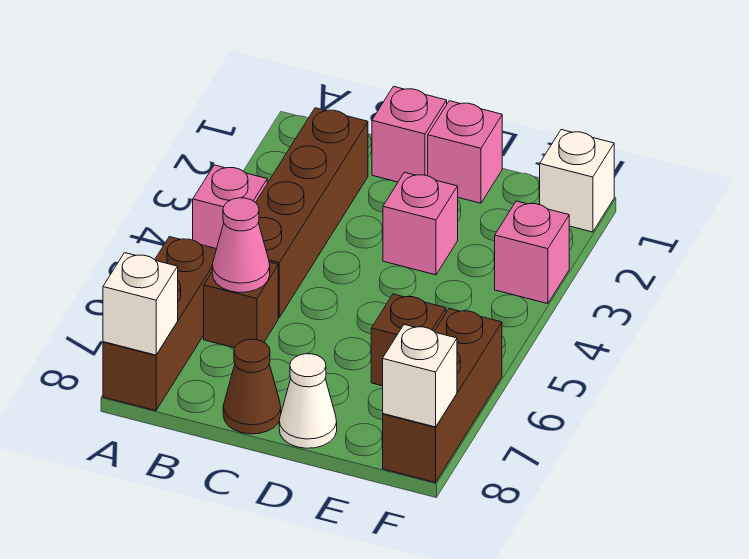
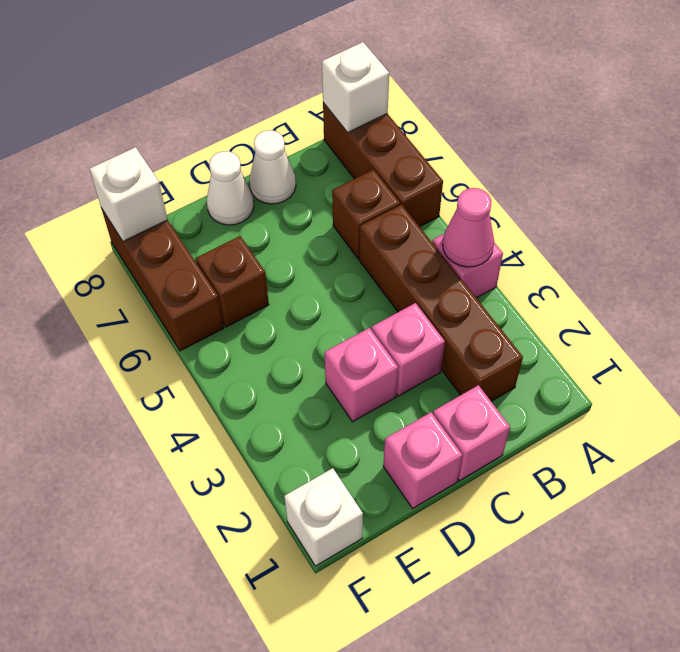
pink cone B6 level 2 -> pink cone A4 level 2
brown cone C8 level 1 -> white cone C8 level 1
pink brick F3 level 1 -> pink brick C3 level 1

